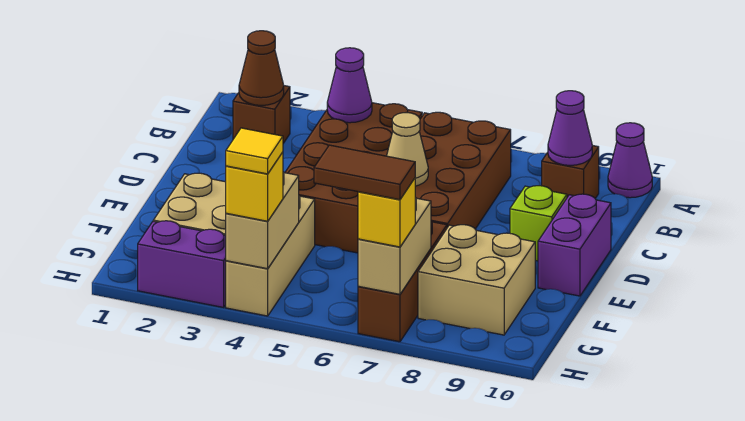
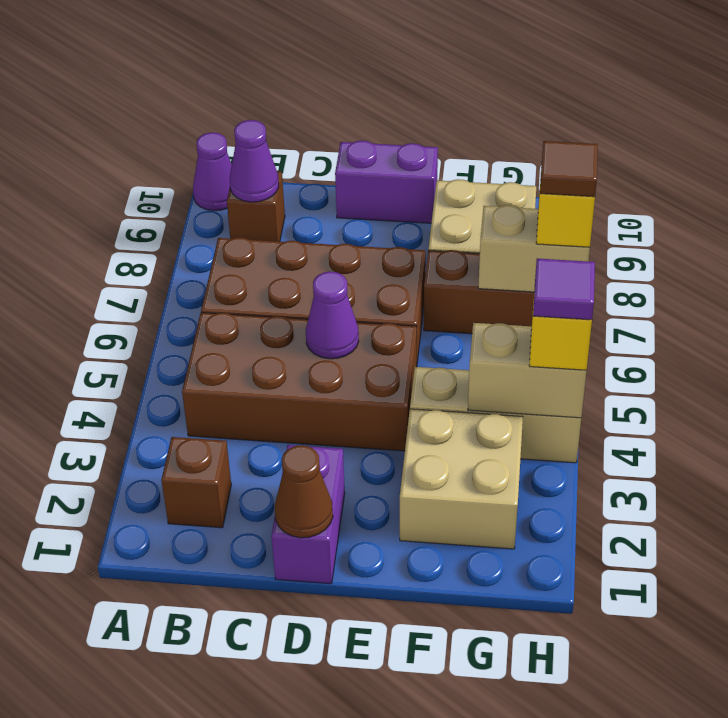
brown cone B2 level 2 -> brown cone D1 level 2
purple cone B4 level 2 -> purple cone D5 level 2
tan cone D6 level 2 -> none
lime brick D9 level 1 -> none
purple brick H2:H3 level 1 -> purple brick D1:D2 level 1
yellow tile H4 level 4 -> purple tile H4 level 4
brown tile H6:H7 level 4 -> brown tile H7 level 4

